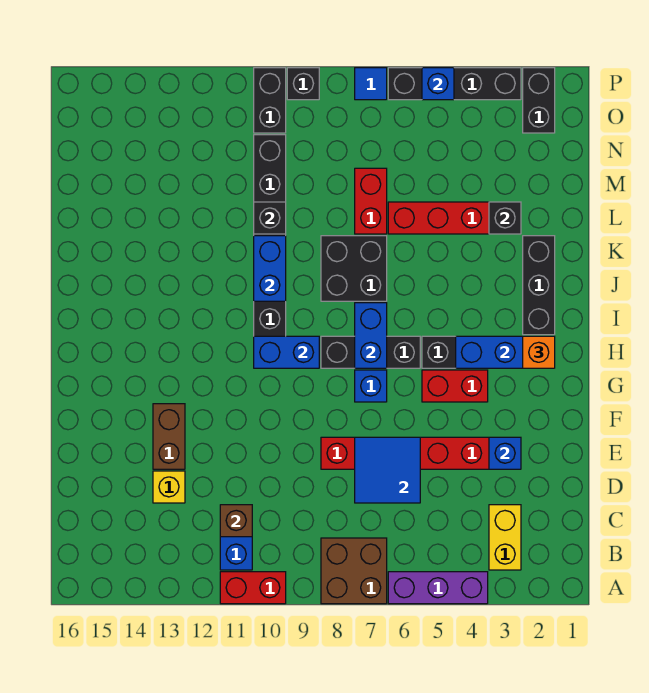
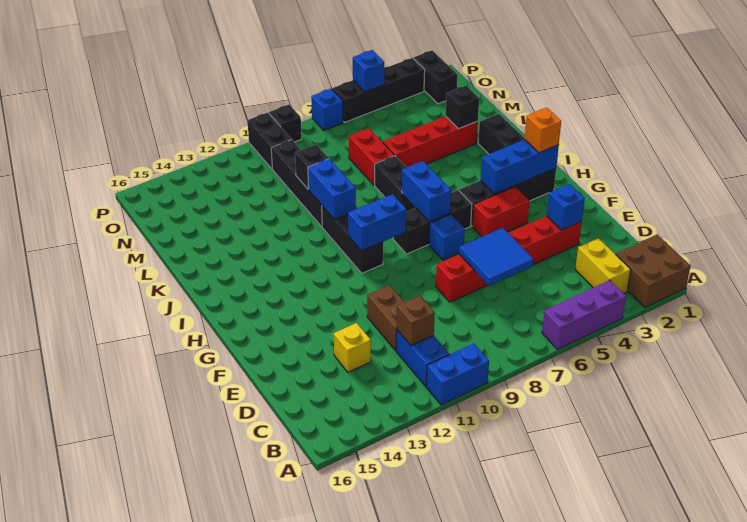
brown brick A7:B8 level 1 -> brown brick A1:B2 level 1
red brick A10:A11 level 1 -> blue brick A10:A11 level 1
brown brick E13:F13 level 1 -> brown brick D11:E11 level 1
black brick J7:K8 level 1 -> black brick J7:K7 level 1
blue tile P7 level 1 -> blue brick P7 level 1

